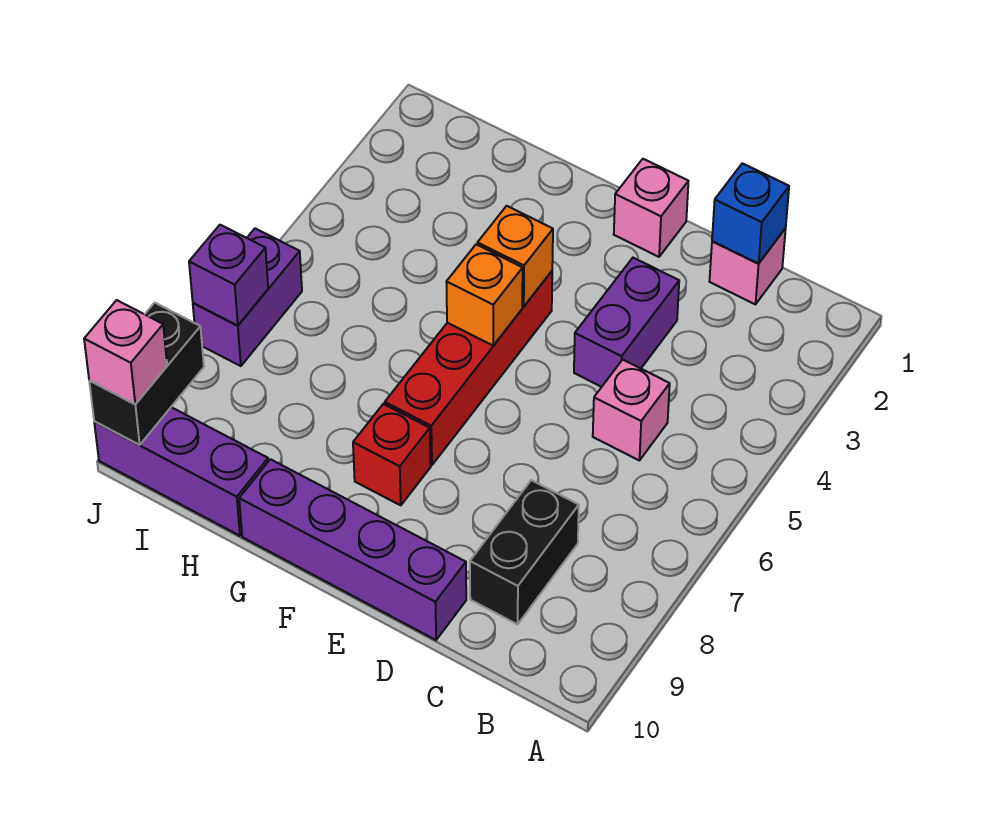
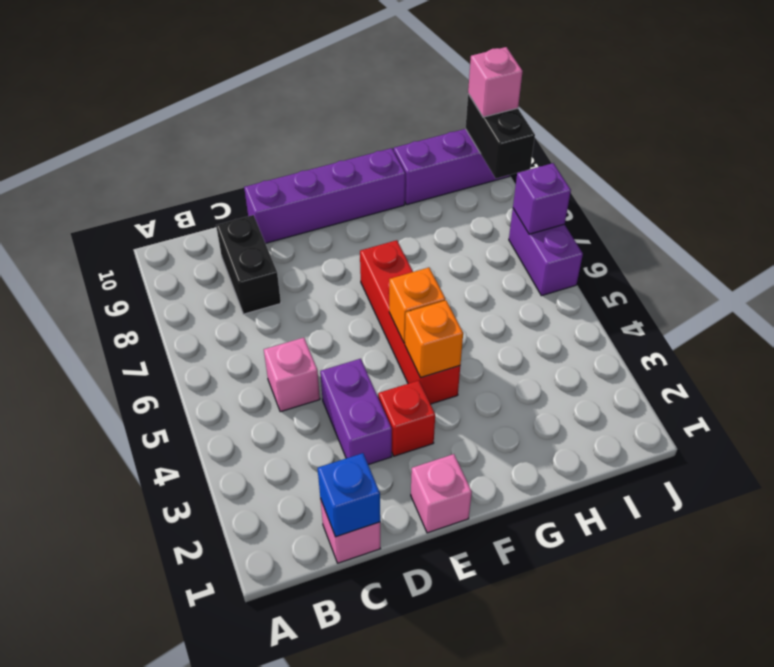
red brick F8 level 1 -> red brick E3 level 1

